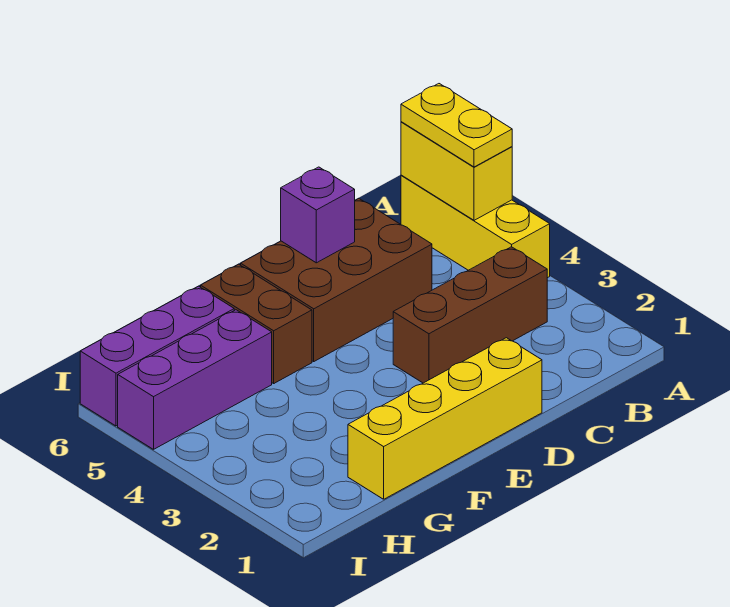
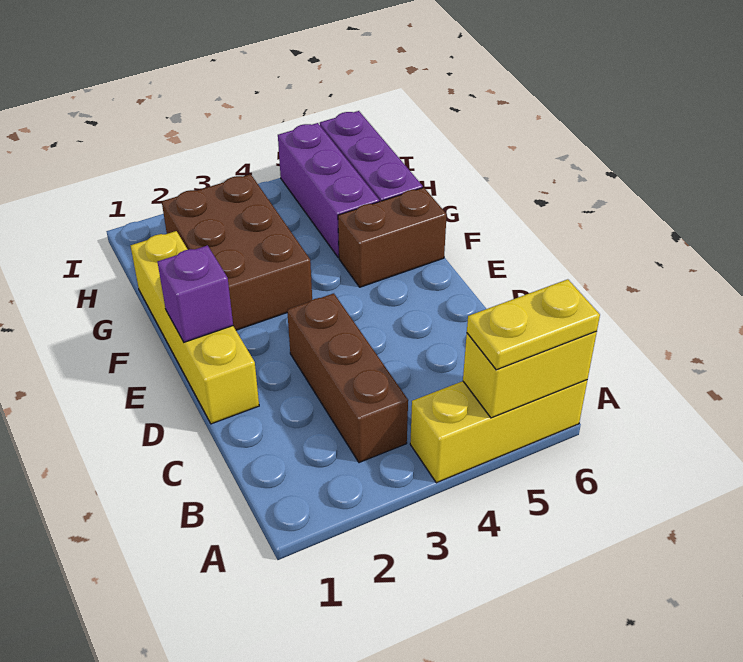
brown brick C5:E6 level 1 -> brown brick F2:H3 level 1
purple brick D6 level 2 -> purple brick E1 level 2

